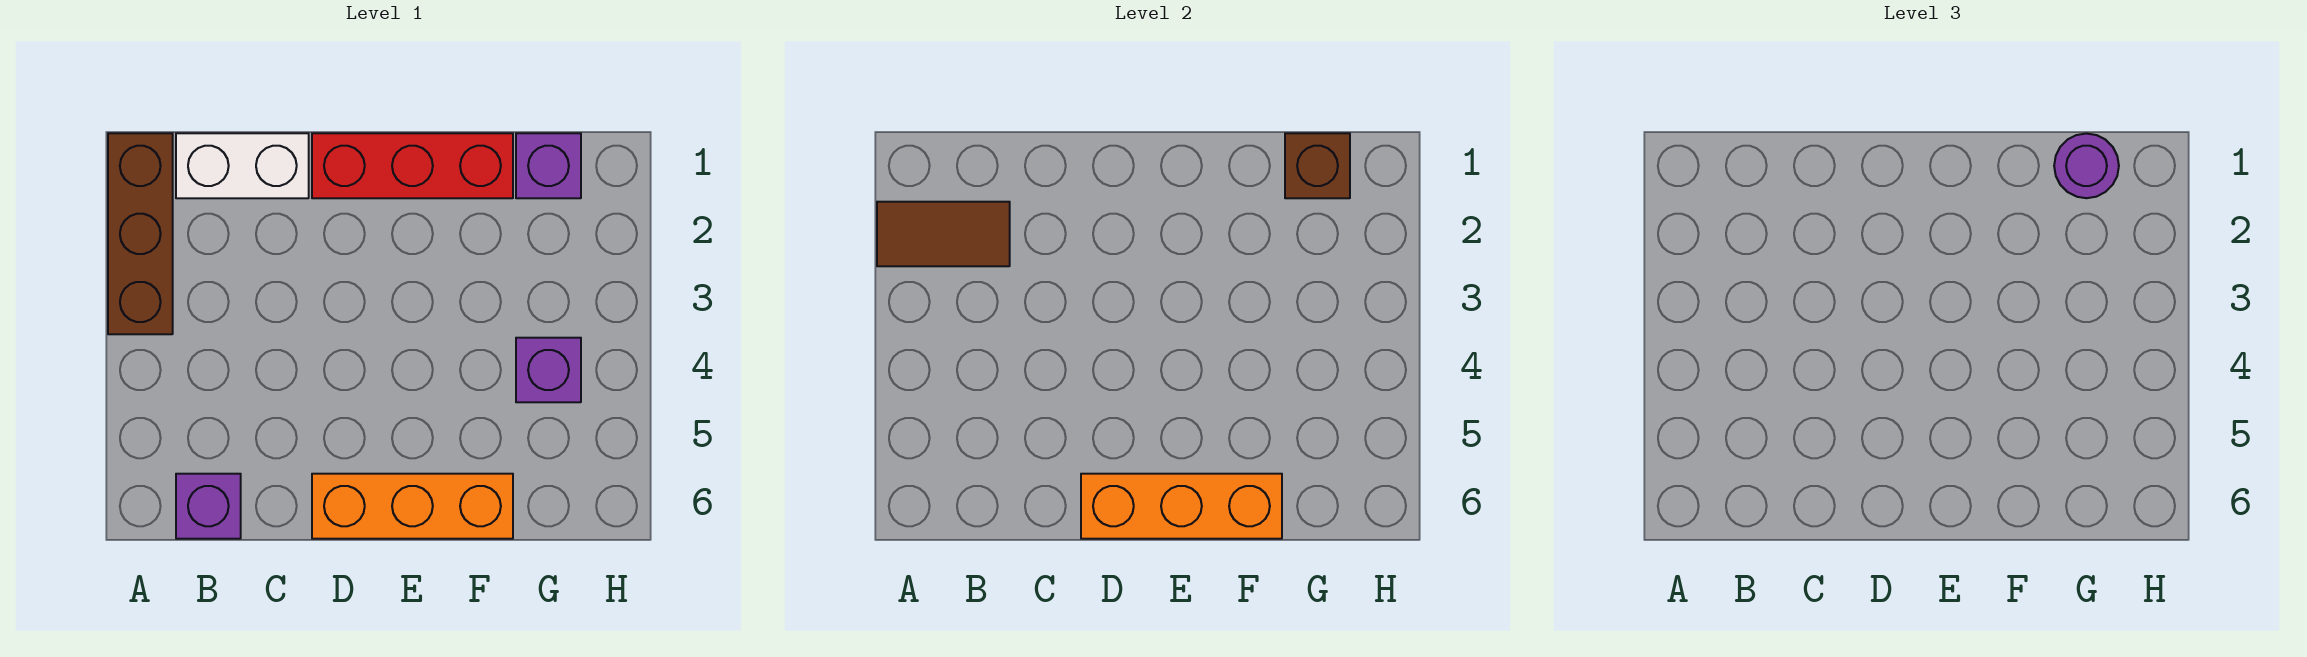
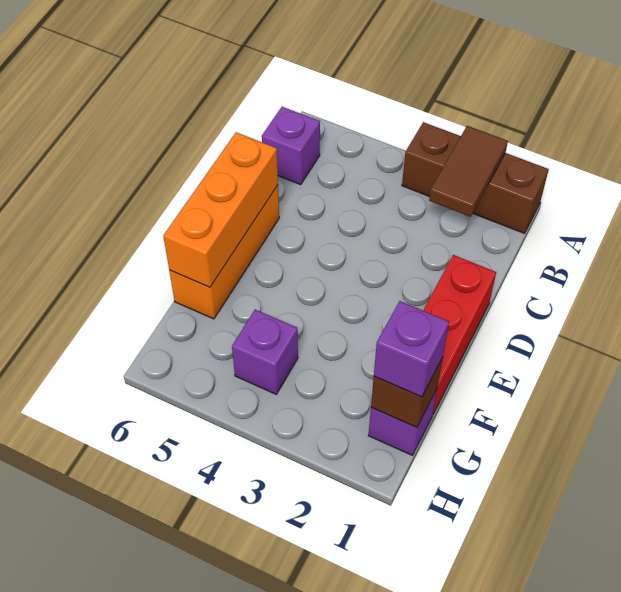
white brick B1:C1 level 1 -> none
purple round brick G1 level 3 -> purple brick G1 level 3

